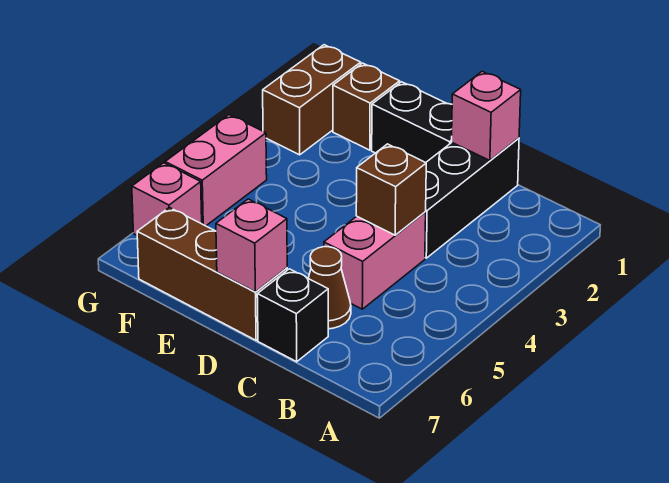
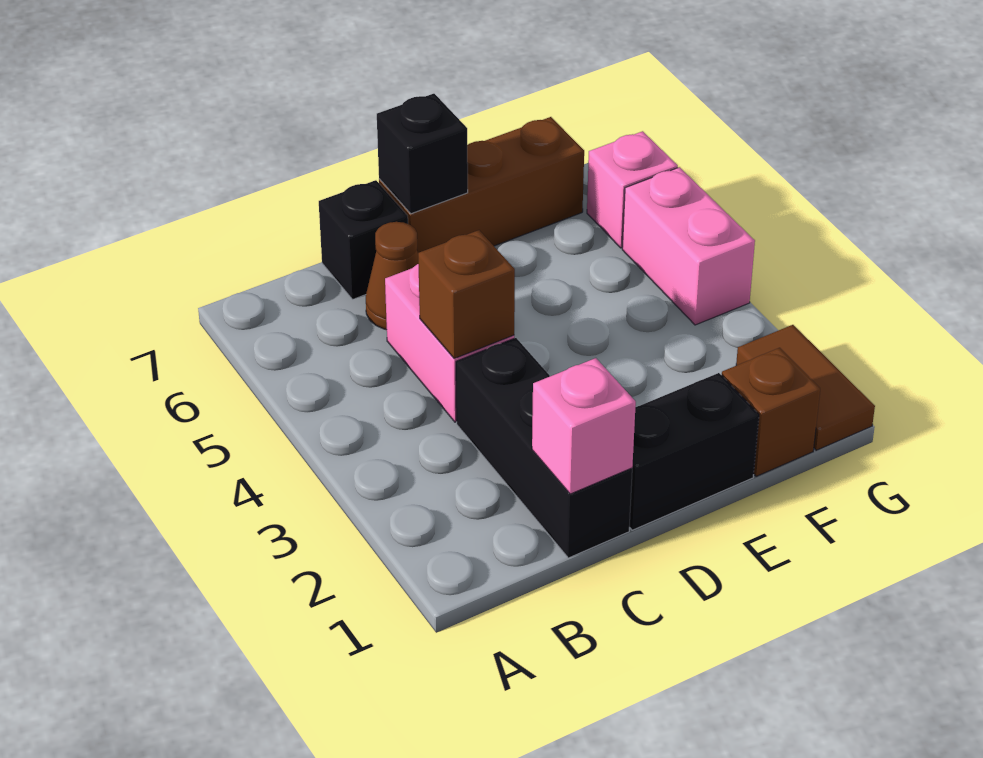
pink brick D7 level 2 -> black brick D7 level 2
brown brick G1:G2 level 1 -> brown tile G1:G2 level 1

